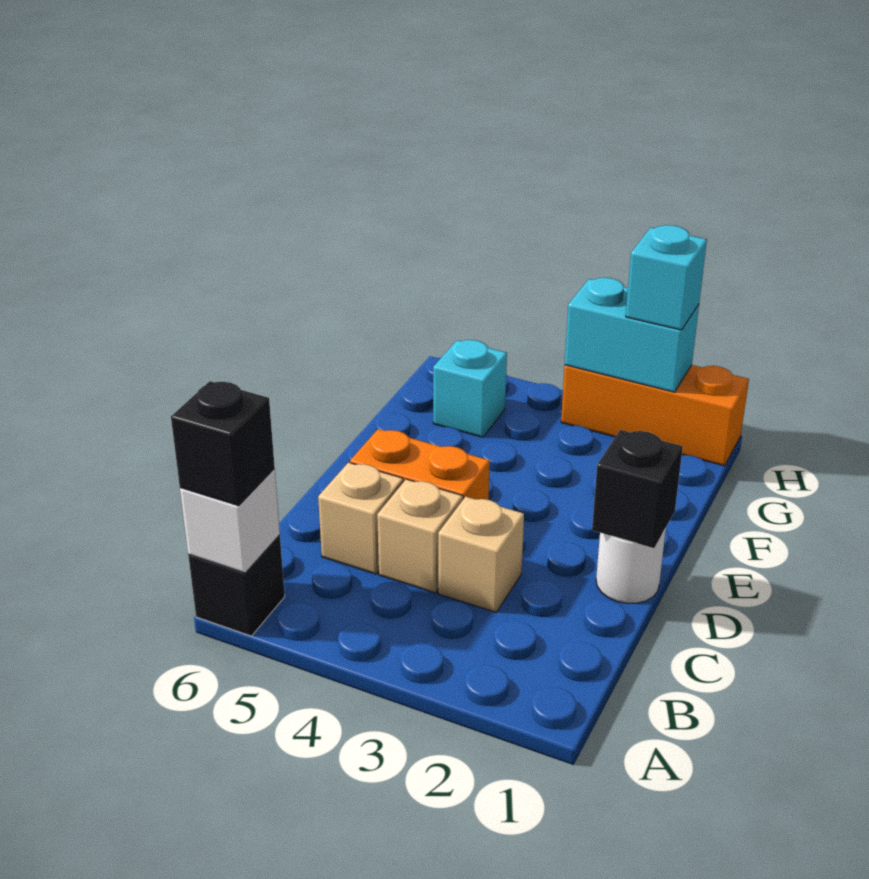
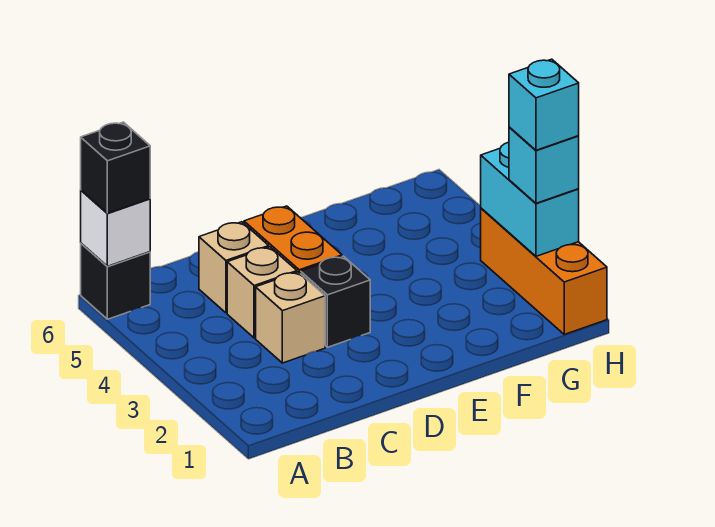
white round brick D1 level 1 -> none
black brick D1 level 2 -> black brick D3 level 1
cyan brick G5 level 1 -> cyan brick H2 level 4

